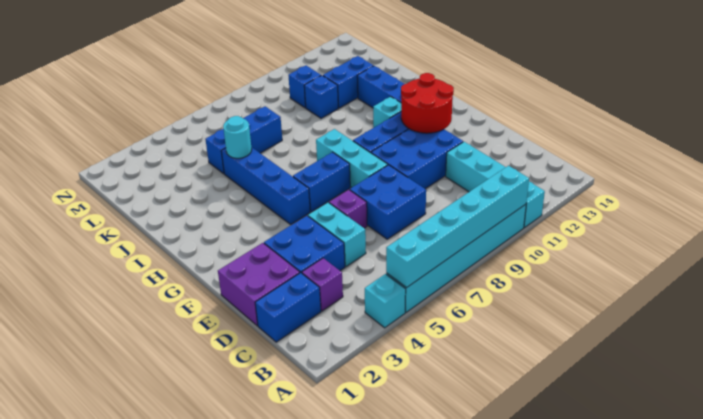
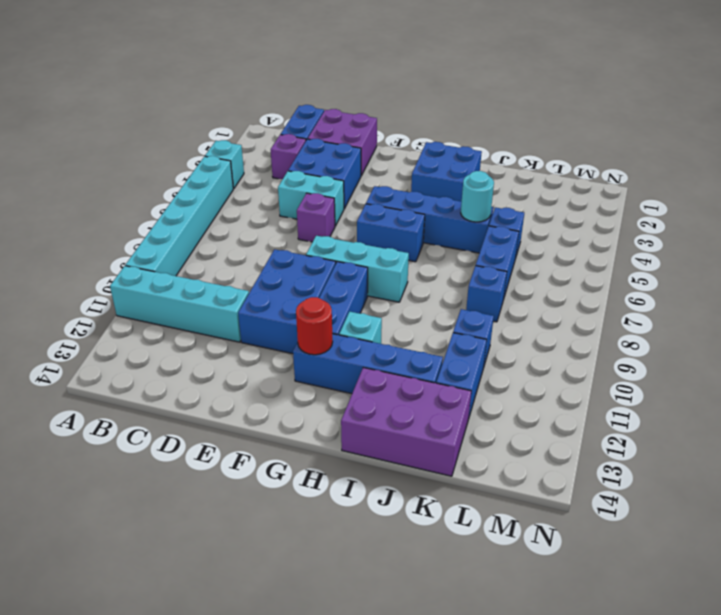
cyan brick A5:A10 level 2 -> none
blue brick D7:E8 level 1 -> blue brick H2:I3 level 1
red round brick F11:G12 level 2 -> red round brick G12 level 2
blue brick G6:G7 level 1 -> blue brick G6:H6 level 1
none -> purple brick I13:K14 level 1
blue brick L10 level 1 -> blue brick K8 level 1

